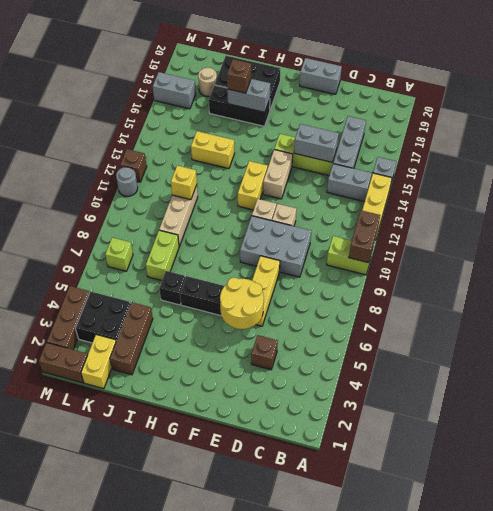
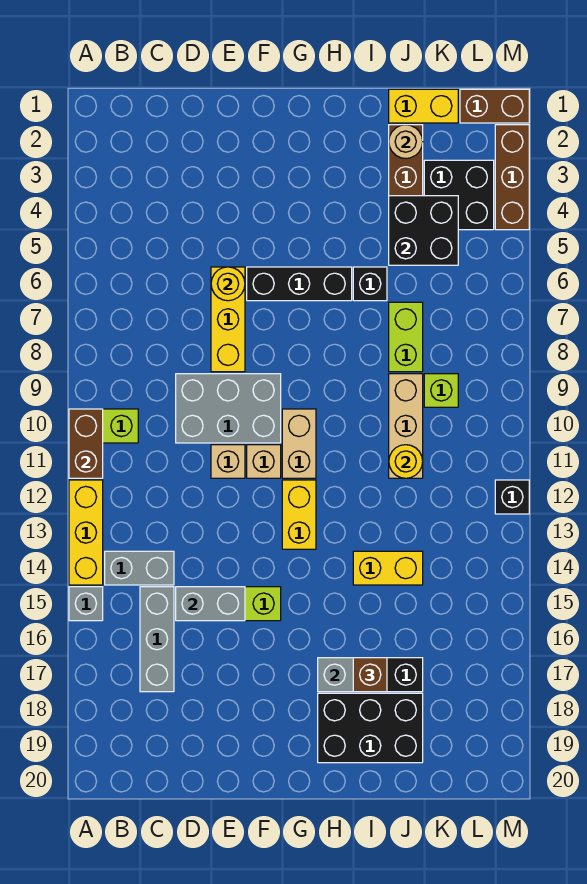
brown brick D4 level 1 -> none
yellow round brick E5:F6 level 2 -> yellow round brick E6 level 2
grey brick E20:F20 level 1 -> none
tan brick F13:F14 level 1 -> tan brick G10:G11 level 1
none -> black brick J4:K5 level 2
yellow brick J11 level 2 -> yellow round brick J11 level 2
yellow brick K1:K2 level 1 -> yellow brick J1:K1 level 1
tan round brick K18 level 1 -> tan round brick J2 level 2
lime brick L7 level 1 -> lime brick K9 level 1
grey brick L17:M17 level 1 -> none
grey round brick M11 level 1 -> none
brown brick M12 level 1 -> black brick M12 level 1

